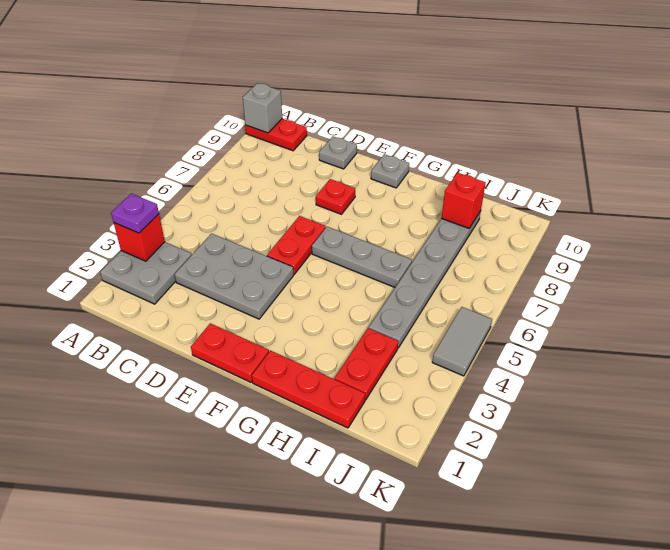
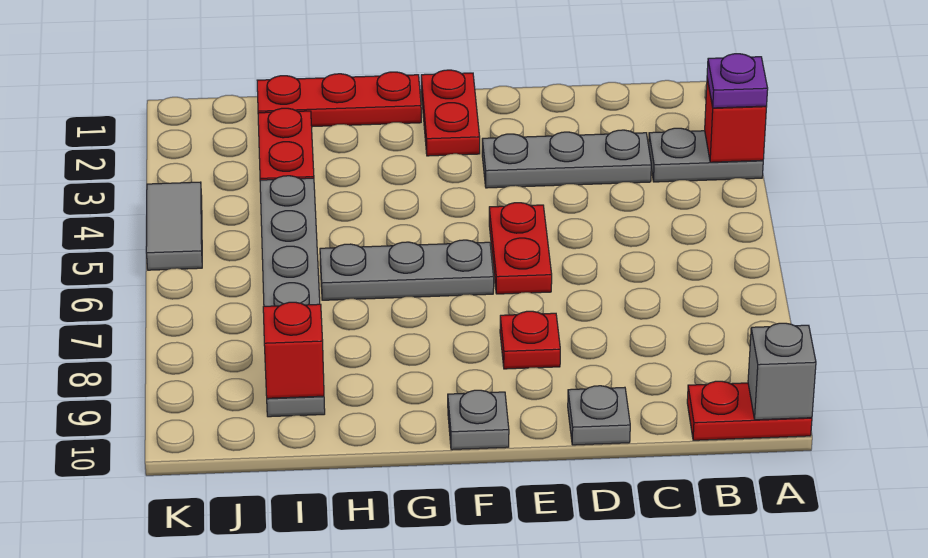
grey plate A2:B3 level 1 -> grey plate A3:B3 level 1
grey plate C3:E4 level 1 -> grey plate C3:E3 level 1
red plate E1:F1 level 1 -> red plate F1:F2 level 1

